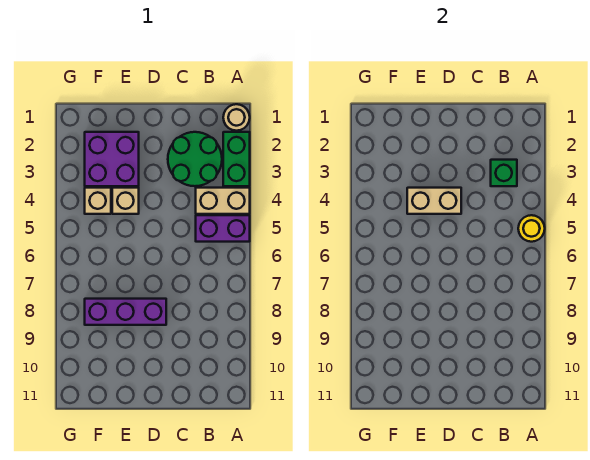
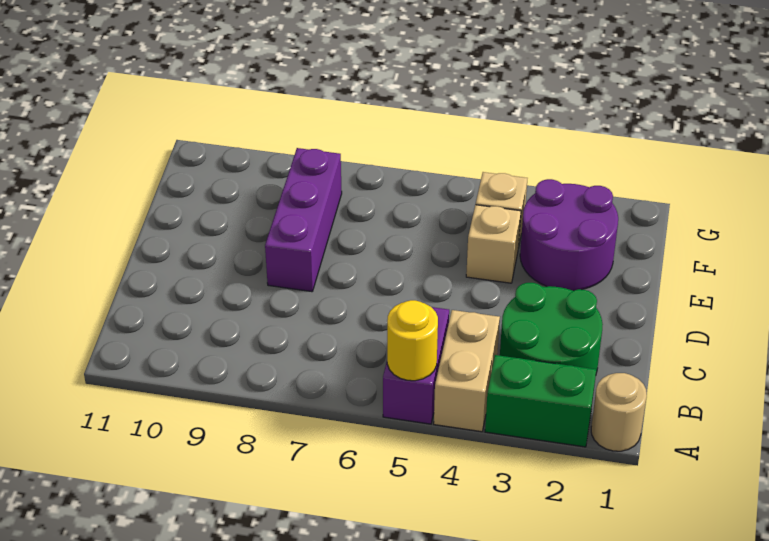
green brick B3 level 2 -> none
tan brick D4:E4 level 2 -> none
purple brick E2:F3 level 1 -> purple round brick E2:F3 level 1

